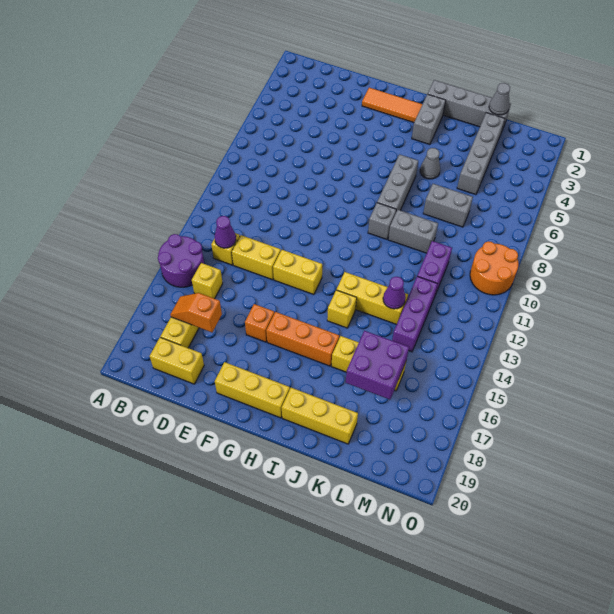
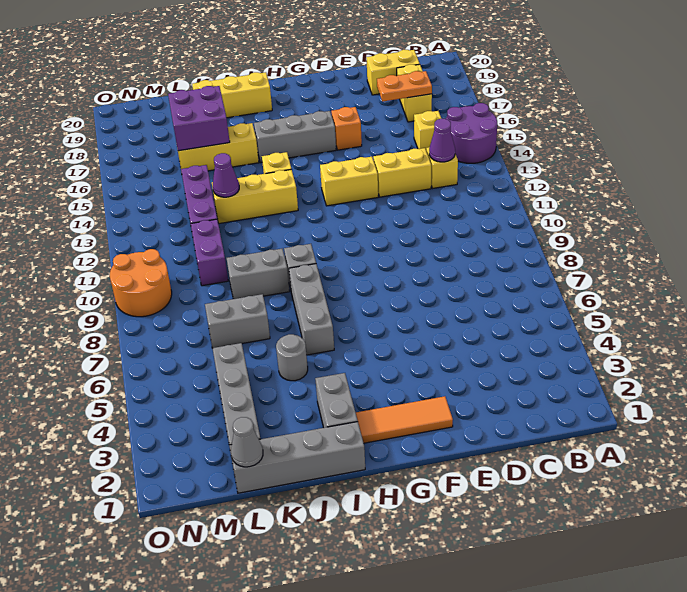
orange slope C17:D17 level 2 top D -> orange plate C17:D17 level 2
yellow brick F19:H19 level 1 -> none
orange brick G16:I16 level 1 -> grey brick G16:I16 level 1
grey cone J5 level 1 -> grey round brick J5 level 1

